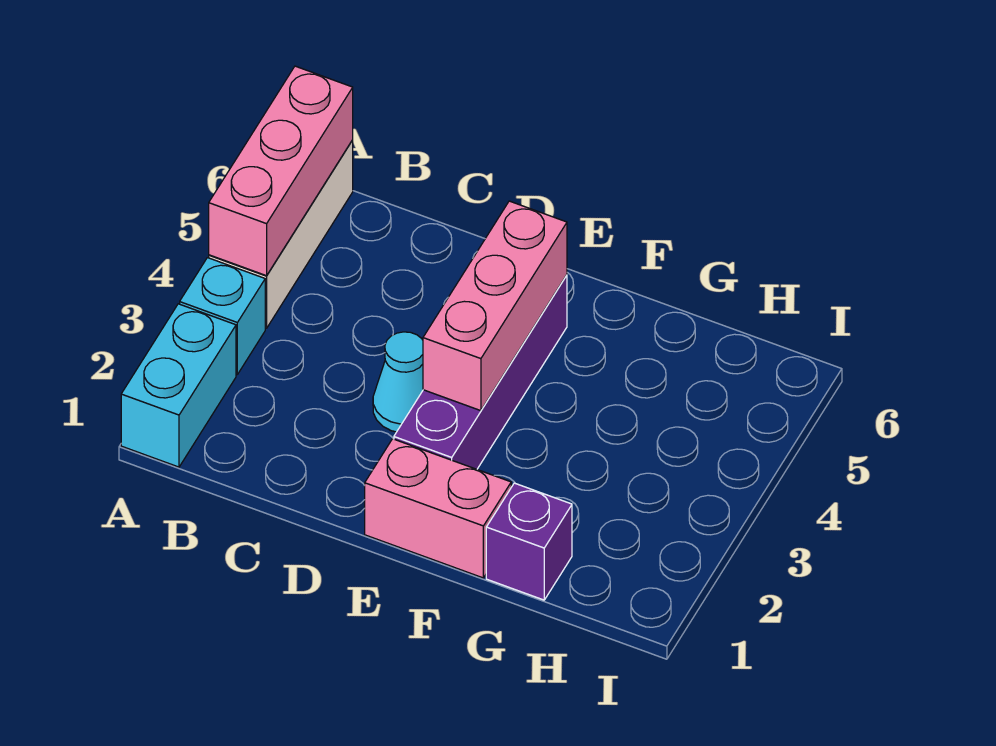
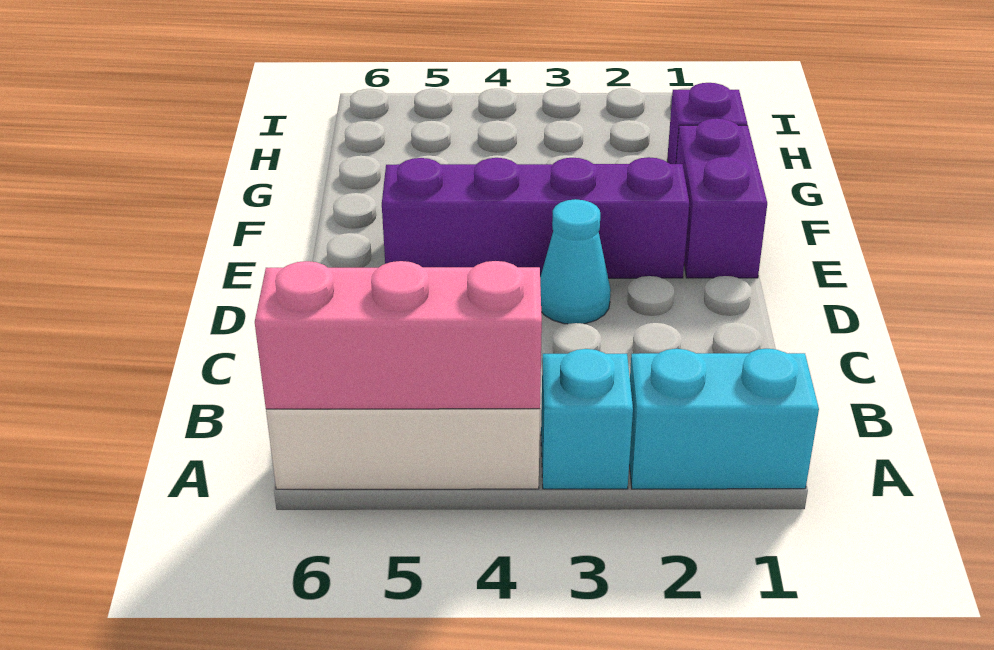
pink brick E1:F1 level 1 -> purple brick E1:F1 level 1
pink brick E3:E5 level 2 -> none

